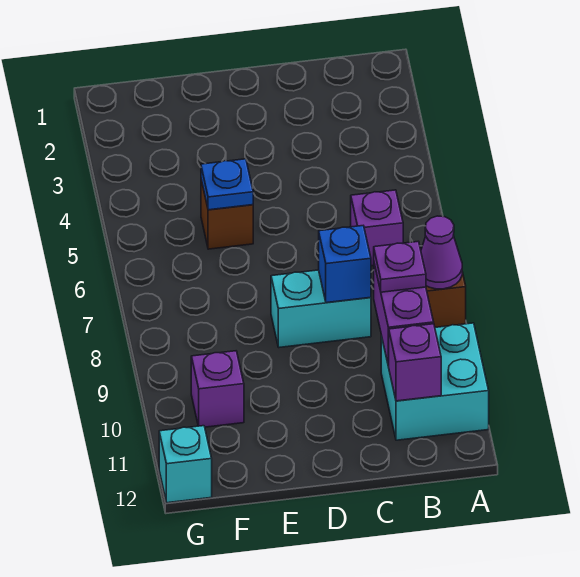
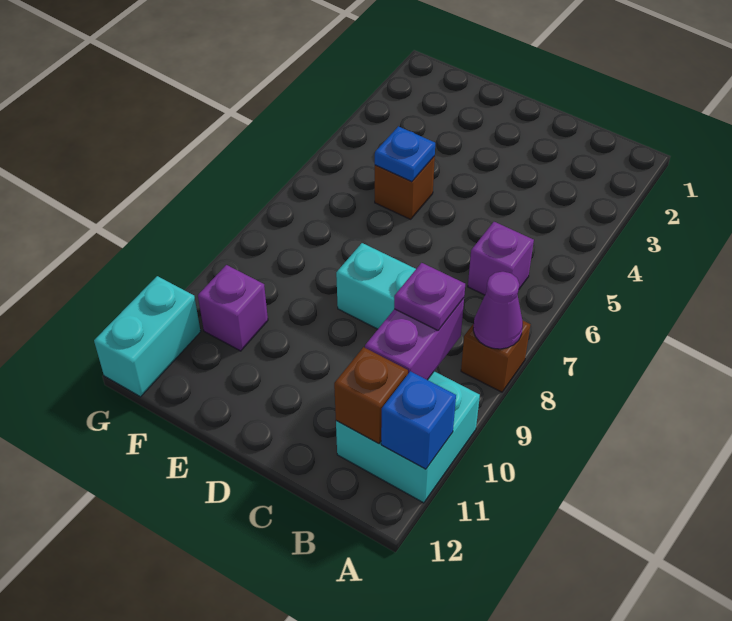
purple brick B11 level 2 -> brown brick B11 level 2
blue brick C8 level 2 -> blue brick A11 level 2
cyan brick G12 level 1 -> cyan brick G11:G12 level 1

